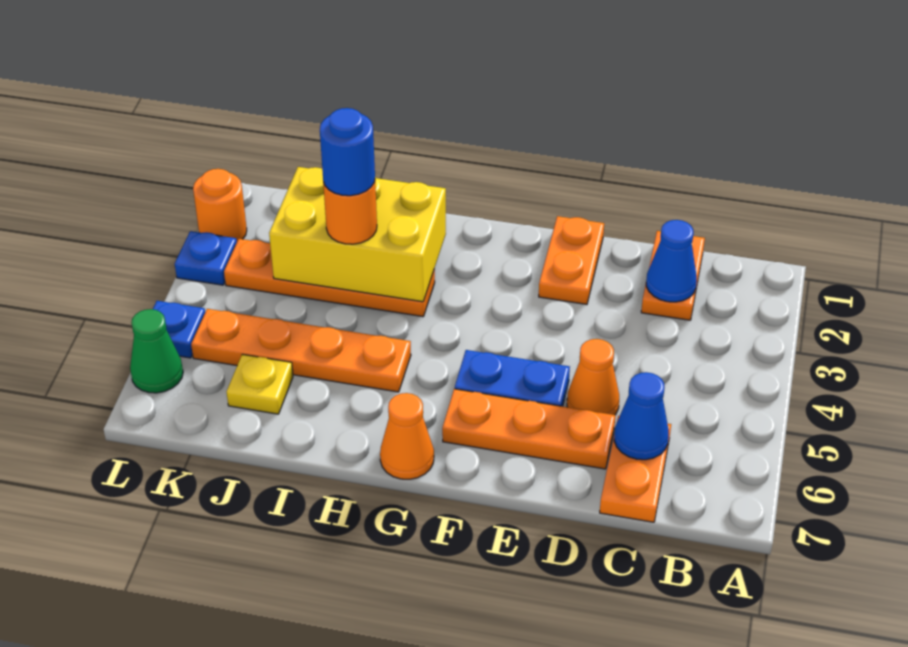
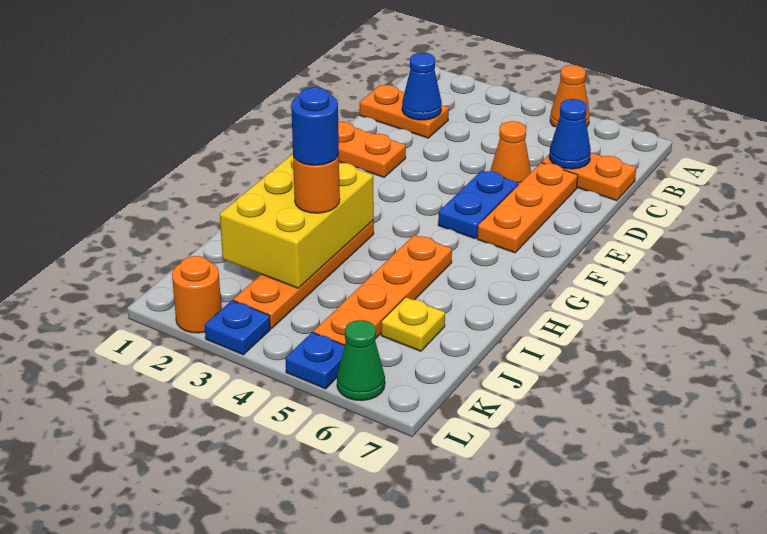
orange cone G7 level 1 -> orange cone A5 level 1

